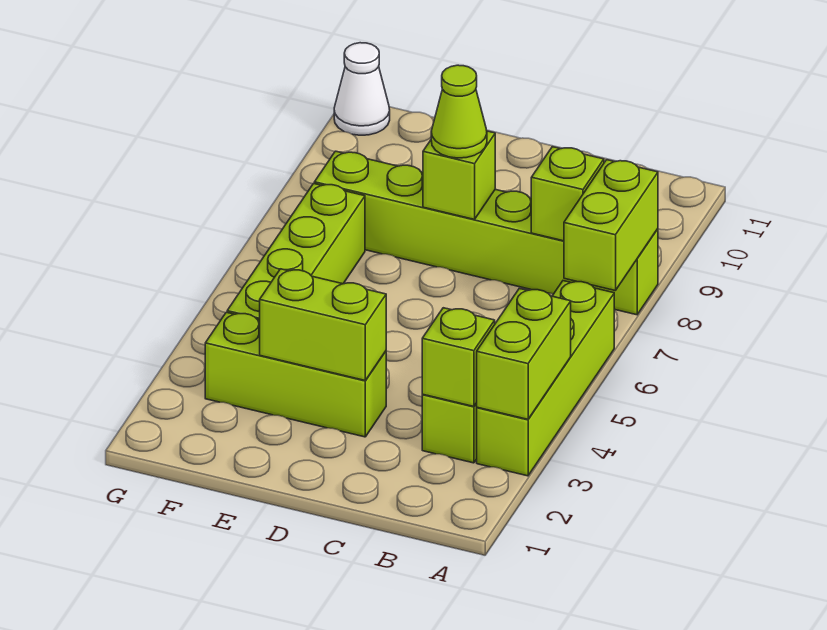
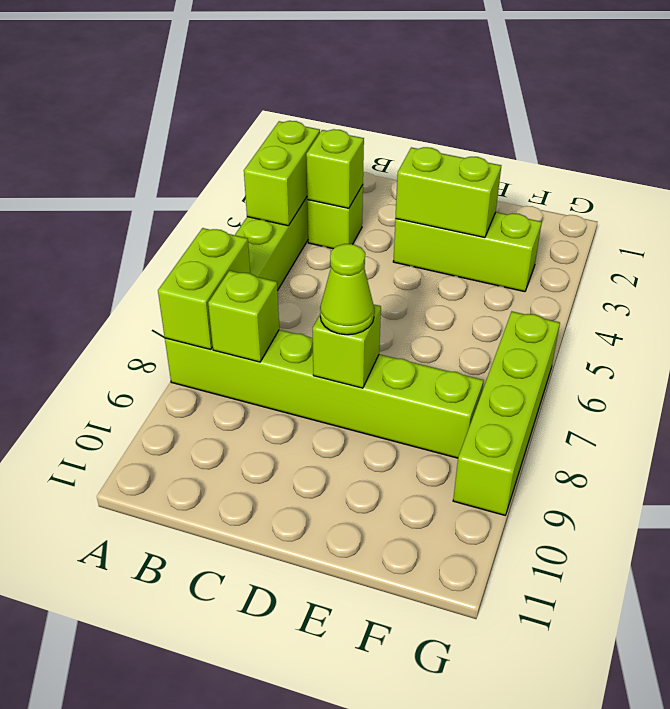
lime brick F4:F7 level 1 -> lime brick G6:G9 level 1
white cone G11 level 1 -> none

